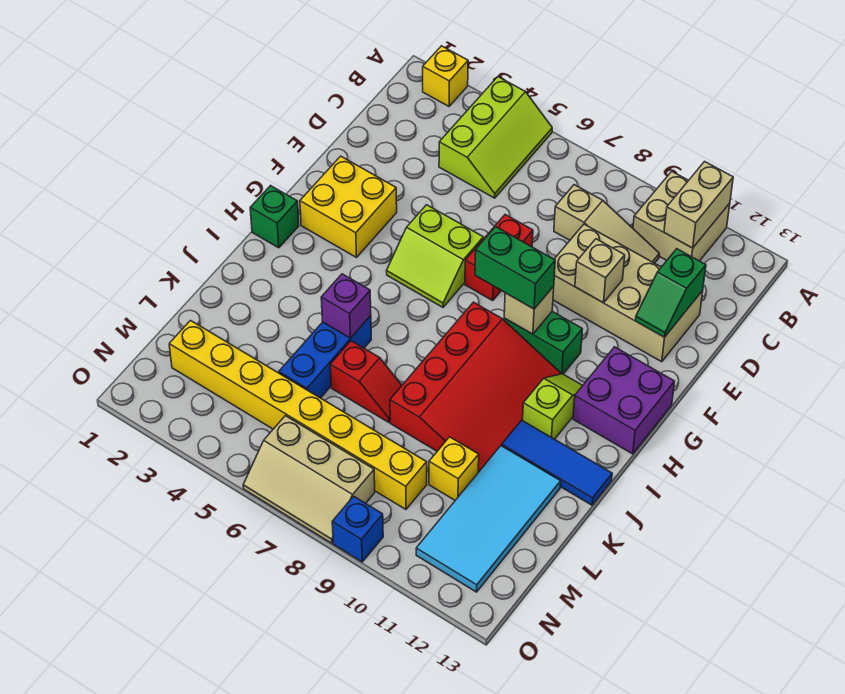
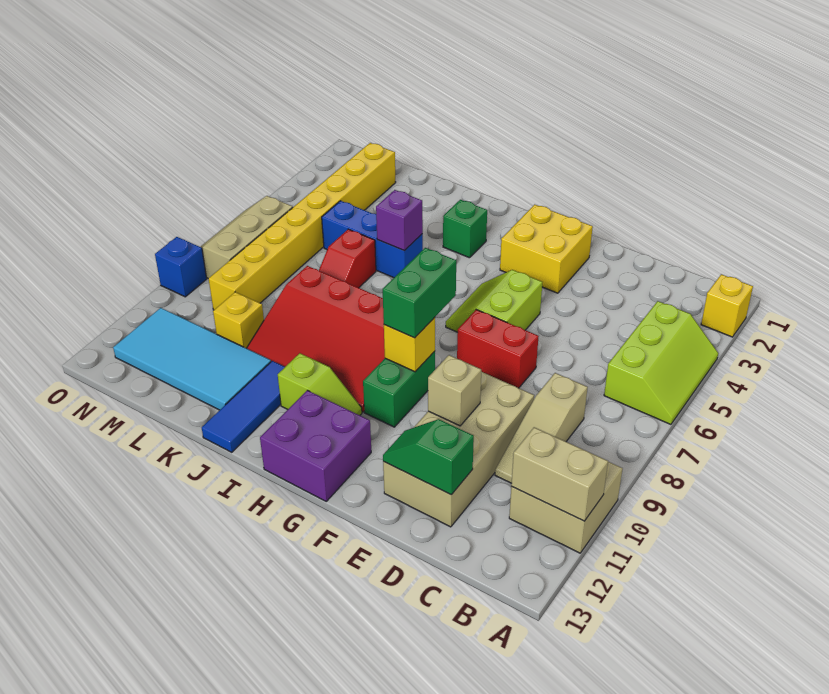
lime slope A4:C5 level 1 top 4 -> lime slope A4:B6 level 1 top B
tan brick G9 level 2 -> yellow brick G9 level 2
green brick H1 level 1 -> green brick I3 level 1

